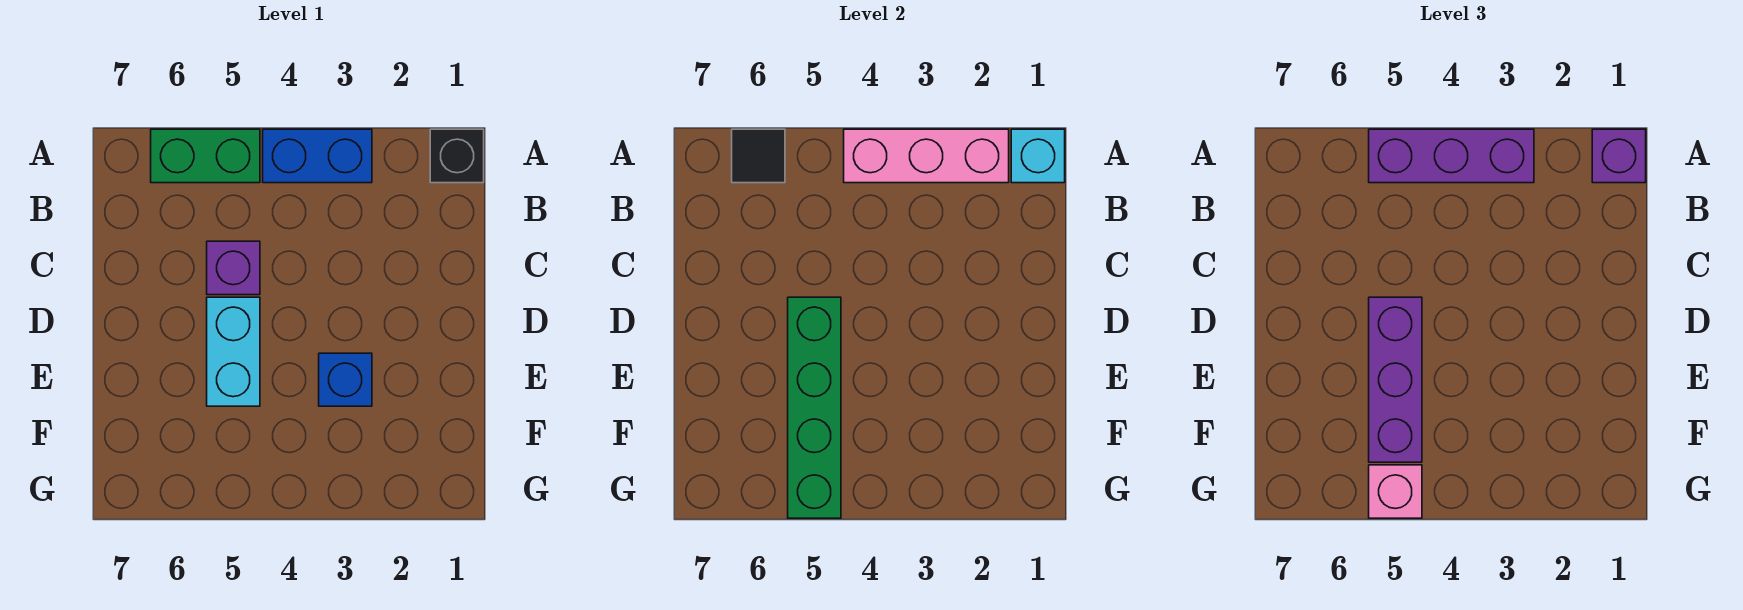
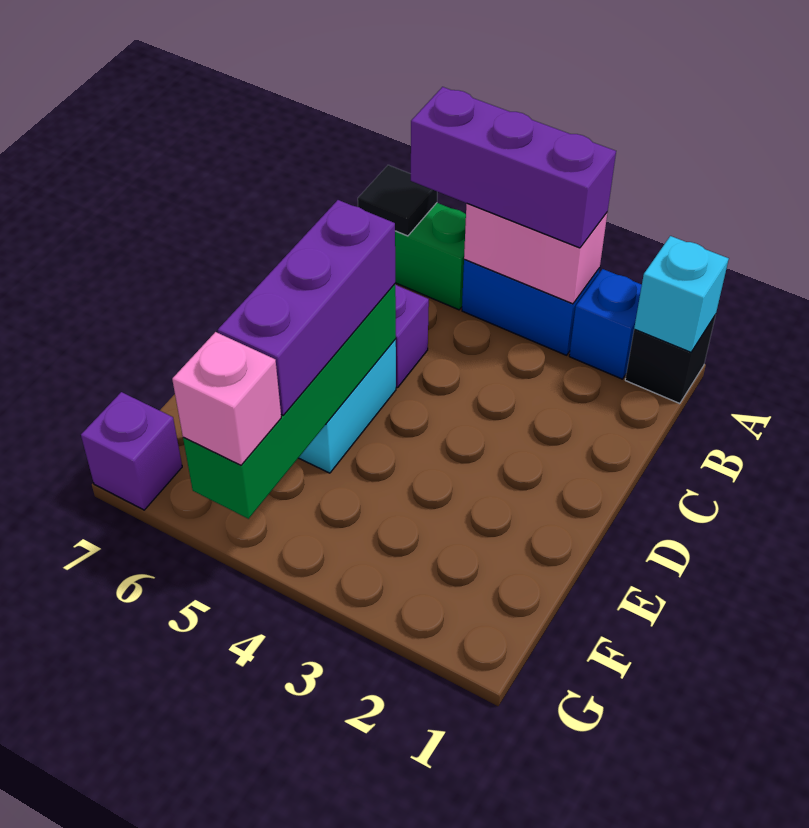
purple brick A1 level 3 -> purple brick G7 level 1
pink brick A2:A4 level 2 -> pink brick A3:A4 level 2
blue brick E3 level 1 -> blue brick A2 level 1

